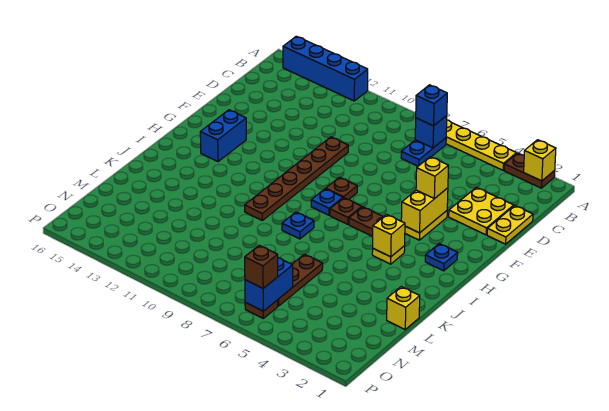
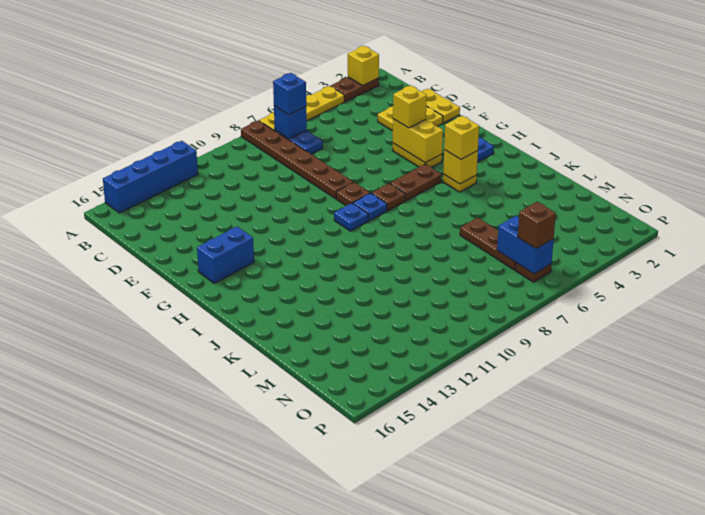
brown plate E10:J10 level 1 -> brown plate A8:F8 level 1
blue brick G14:H14 level 1 -> blue brick G14:G15 level 1
blue plate J8 level 1 -> blue plate H9 level 1
yellow brick L1 level 1 -> yellow brick I4 level 3

